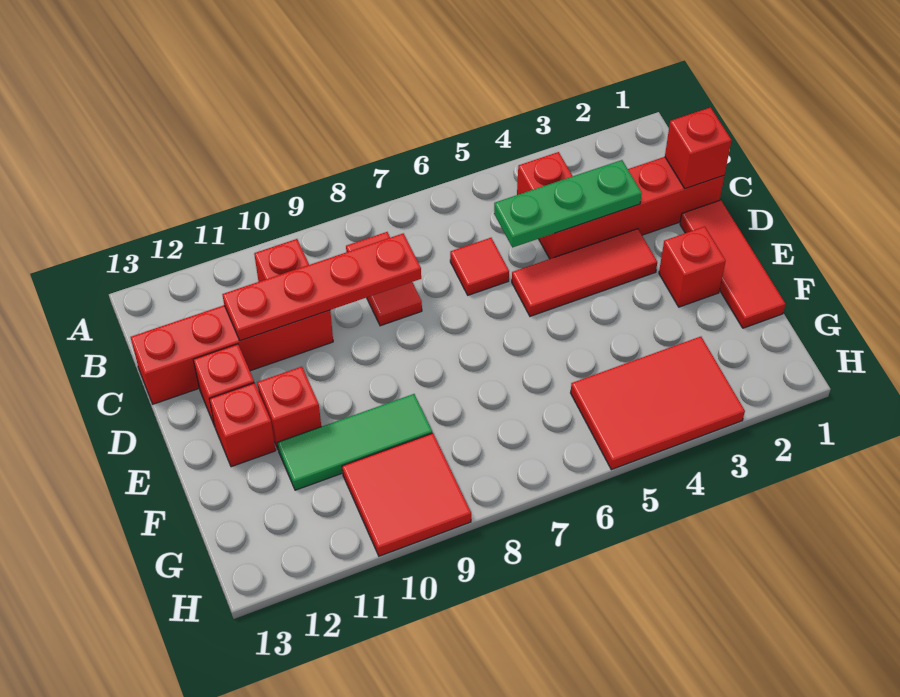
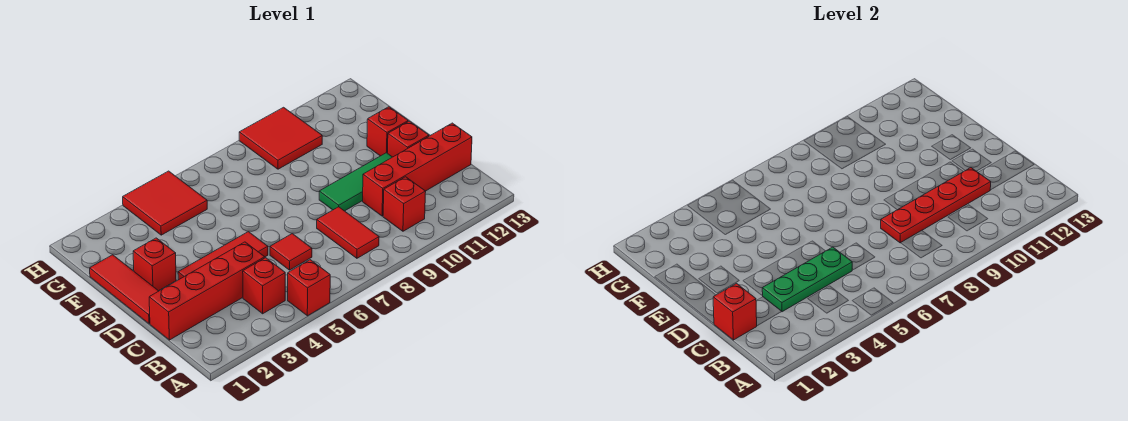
red brick E11 level 1 -> red brick A5 level 1
green tile F9:F11 level 1 -> green tile D9:D11 level 1
red tile G3:H5 level 1 -> red tile G4:H5 level 1

